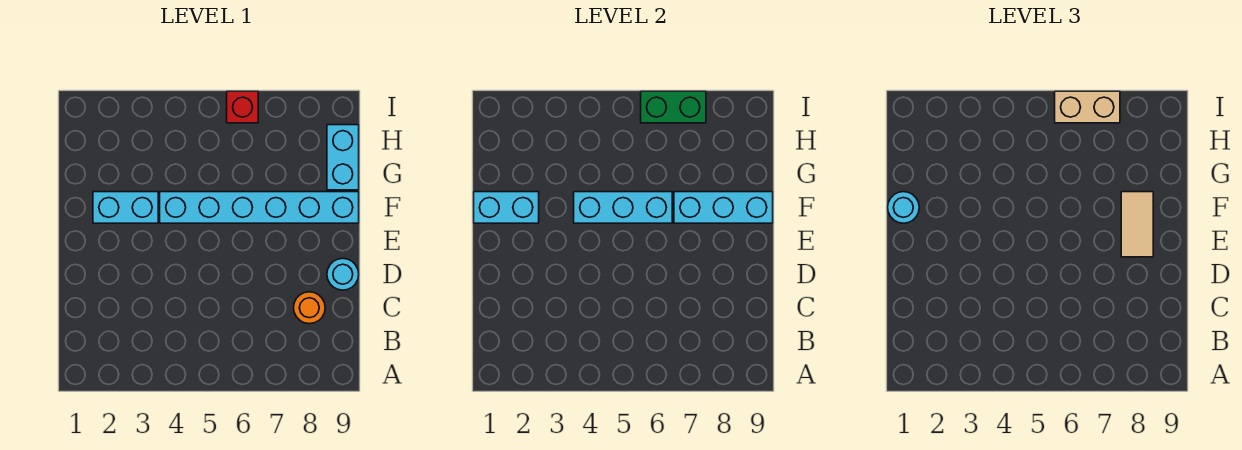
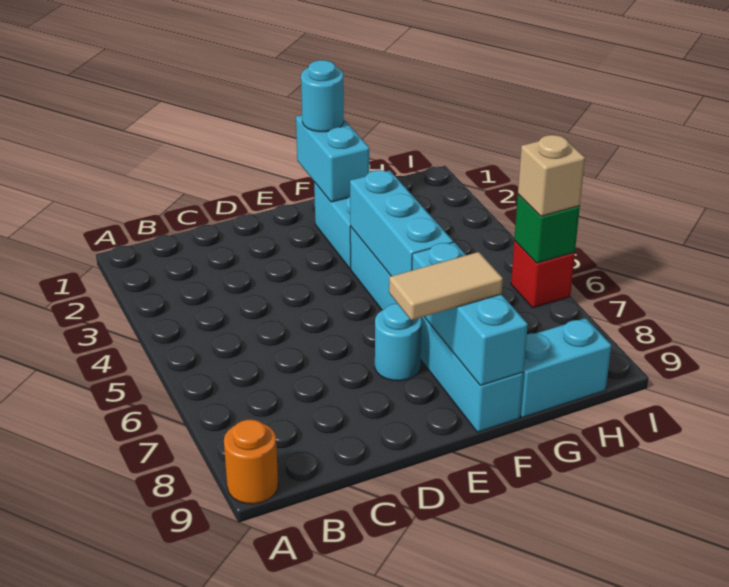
orange round brick C8 level 1 -> orange round brick A9 level 1
cyan round brick D9 level 1 -> cyan round brick E7 level 1
green brick I6:I7 level 2 -> green brick I6 level 2
tan brick I6:I7 level 3 -> tan brick I6 level 3

